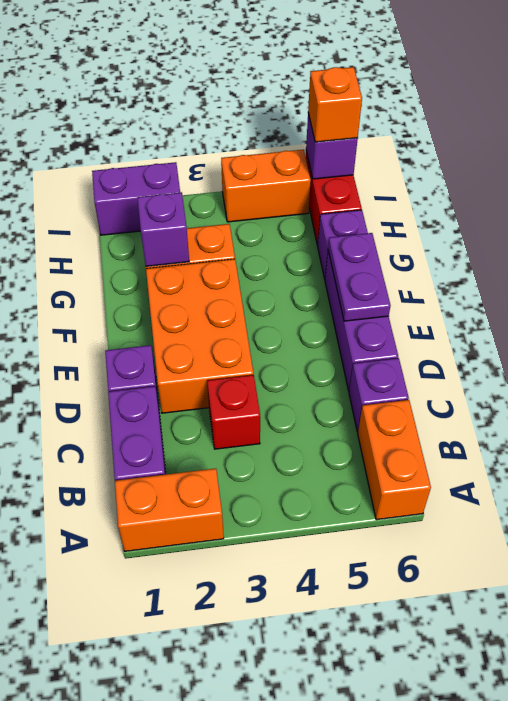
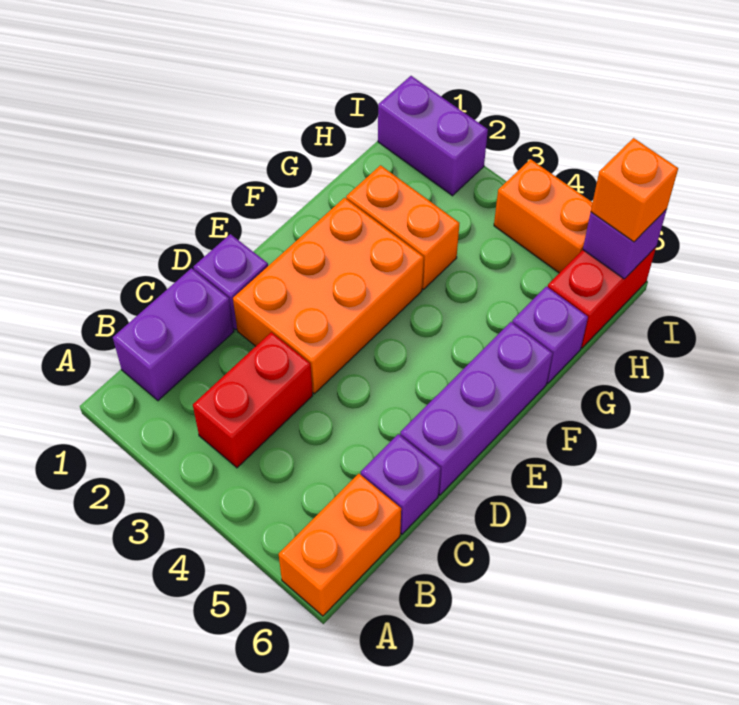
orange brick A1:A2 level 1 -> none
red brick C3 level 1 -> red brick B3:C3 level 1
purple plate E6:F6 level 2 -> none
purple brick G2 level 2 -> none

